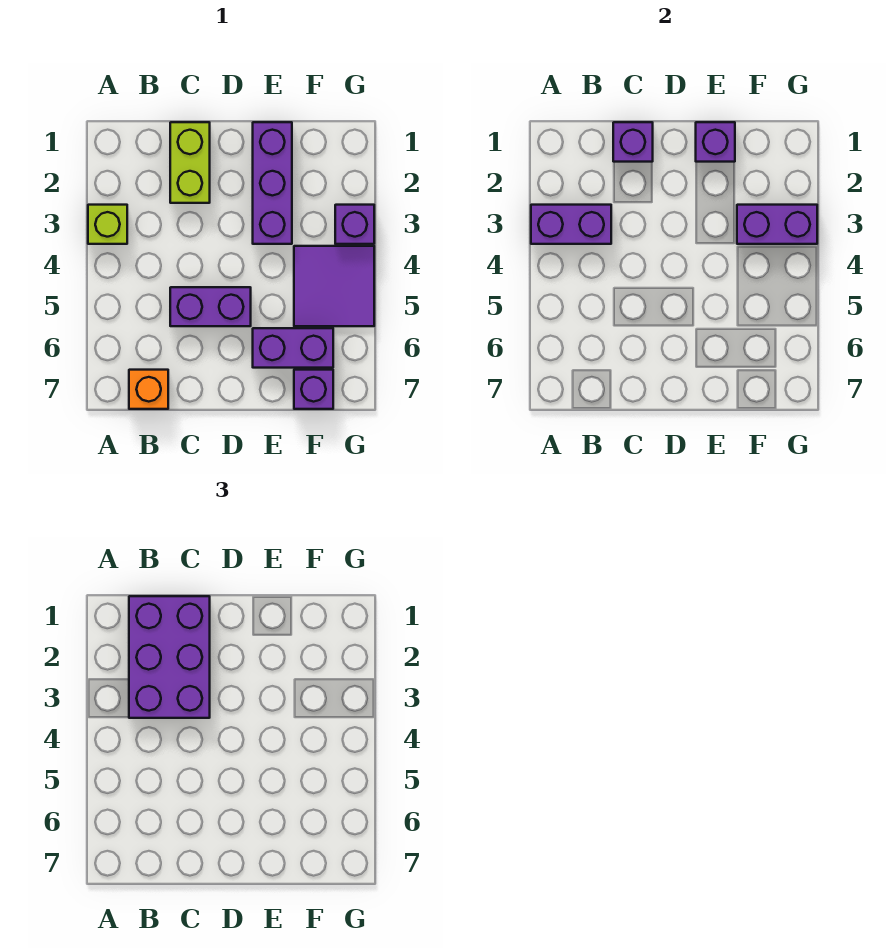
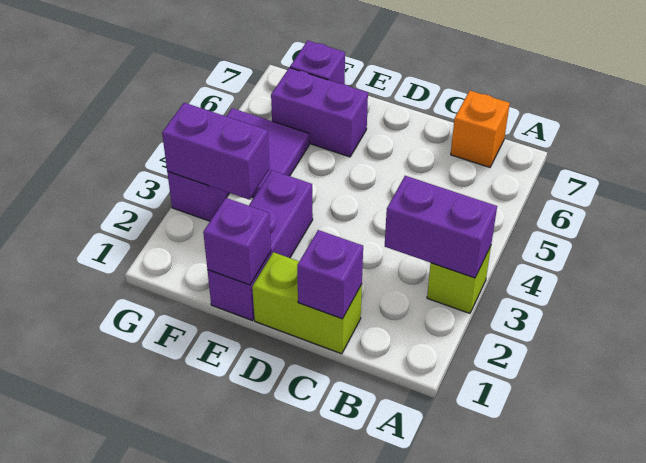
purple brick B1:C3 level 3 -> none
lime brick C1:C2 level 1 -> lime brick C1:D1 level 1
purple brick C5:D5 level 1 -> none

